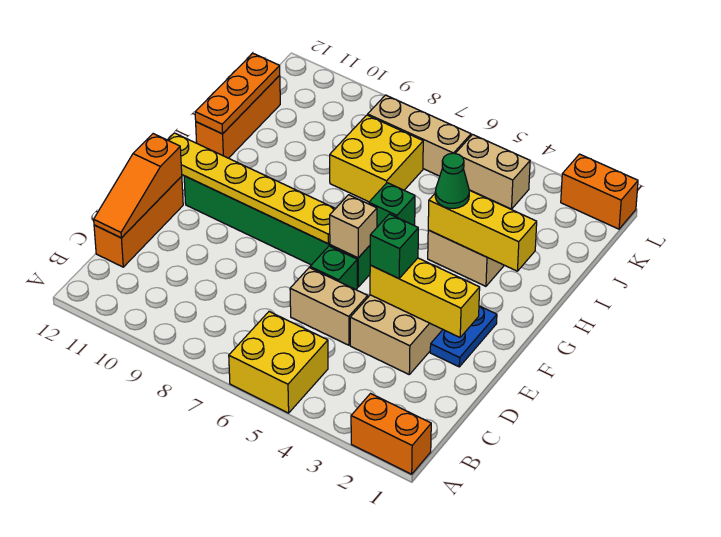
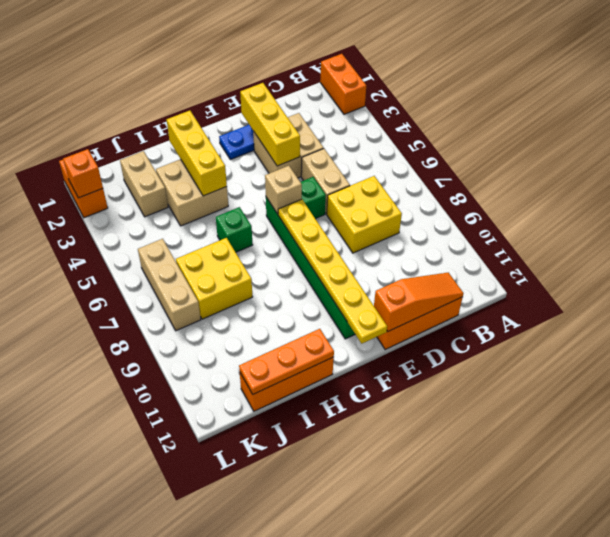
yellow brick A5:B6 level 1 -> yellow brick C7:D8 level 1
green brick E4 level 3 -> none
green cone H4 level 3 -> none
tan brick K4:K5 level 1 -> tan brick J2:J3 level 1
none -> orange brick L2 level 2

